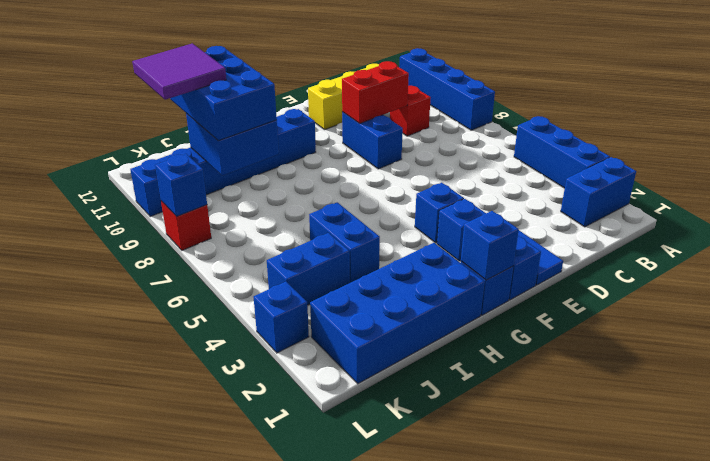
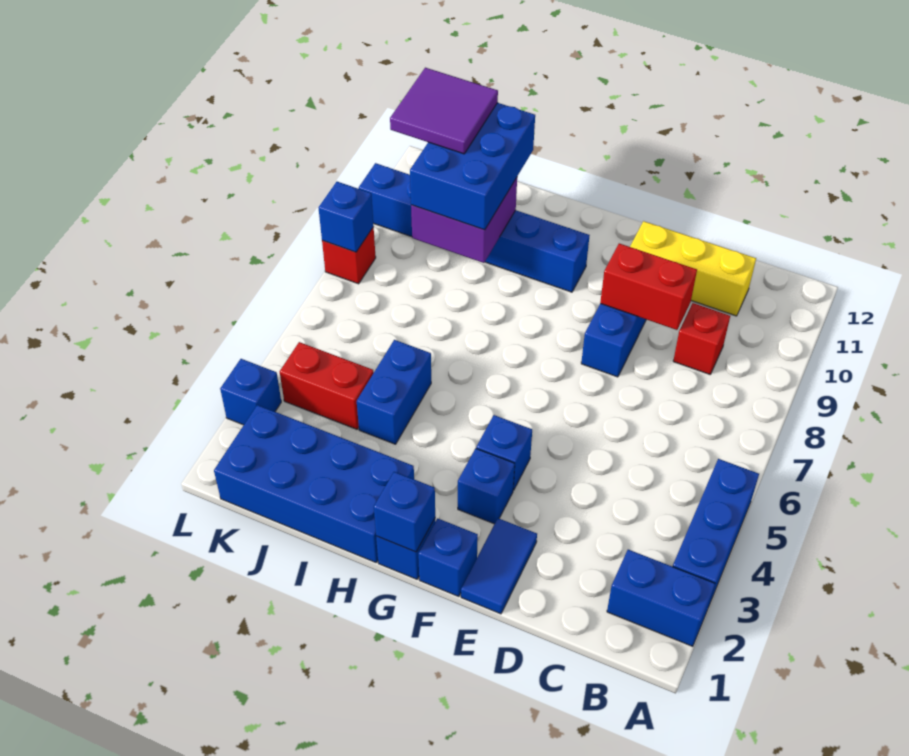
blue brick A8:A11 level 1 -> none
blue brick I9:J10 level 2 -> purple brick I9:J10 level 2
blue brick J4:K4 level 1 -> red brick J4:K4 level 1

